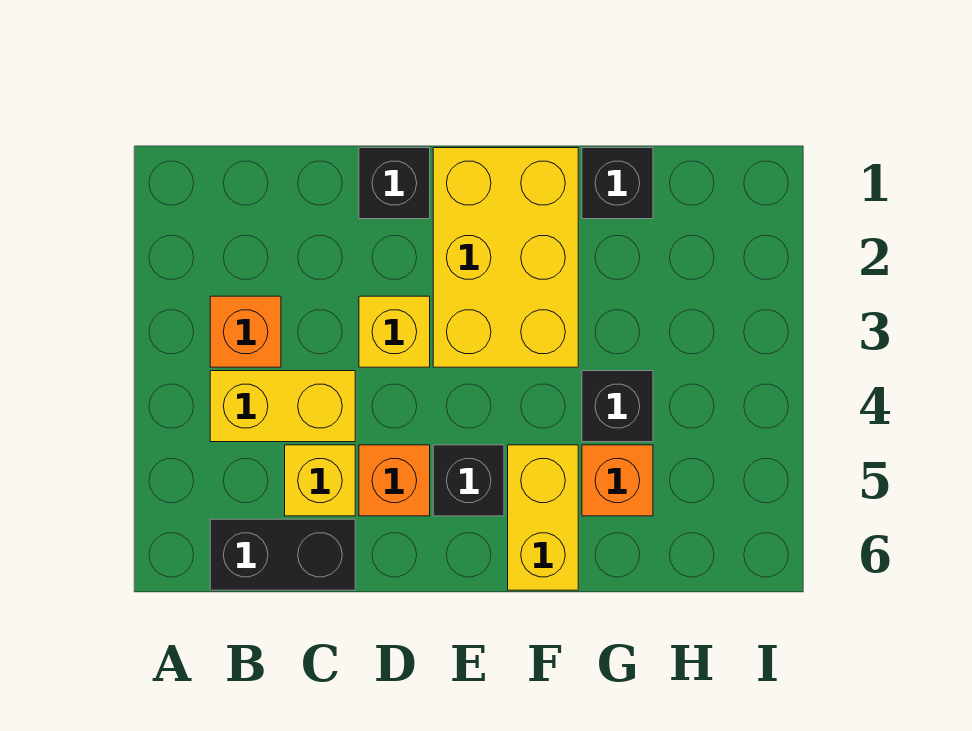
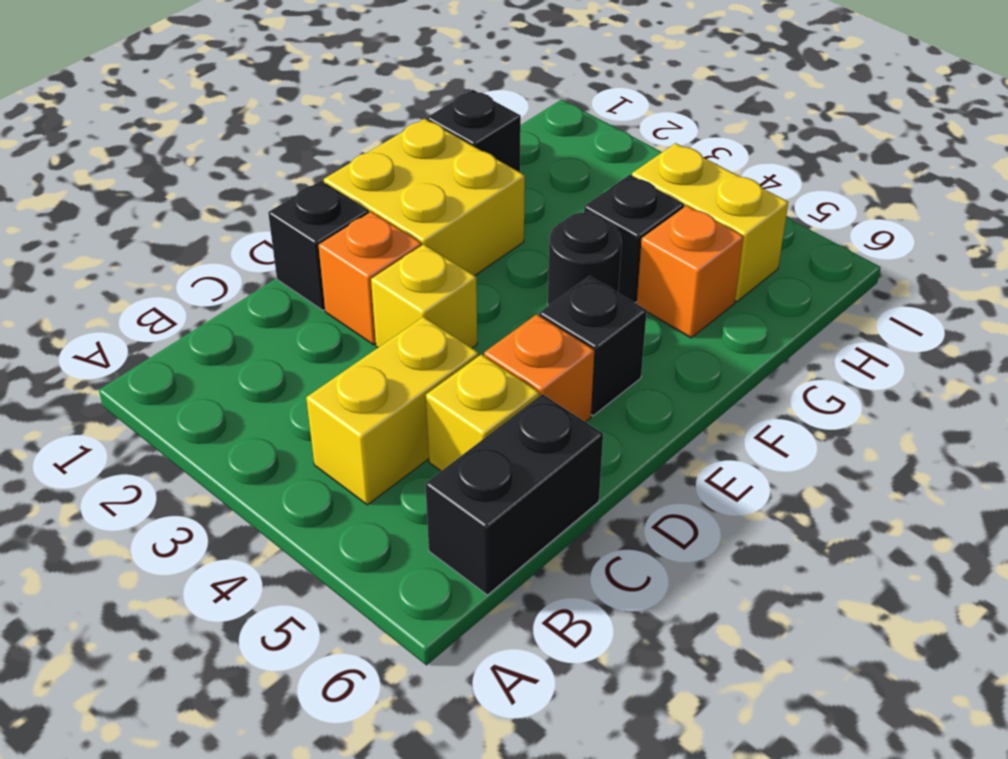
orange brick B3 level 1 -> orange brick D2 level 1
yellow brick E1:F3 level 1 -> yellow brick E1:F2 level 1
none -> black round brick F4 level 1
yellow brick F5:F6 level 1 -> yellow brick H4:H5 level 1

